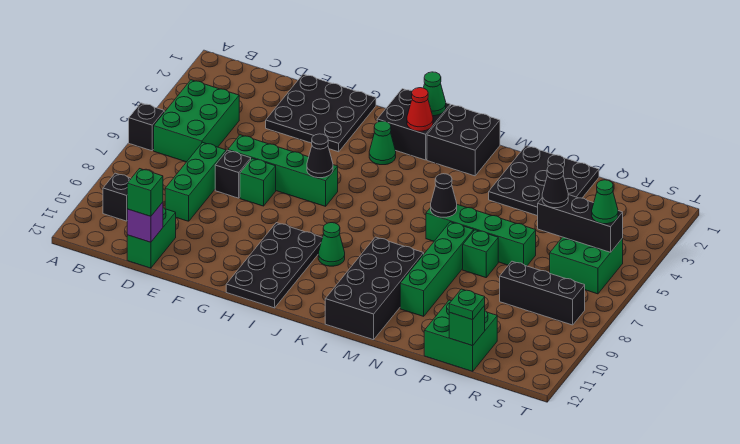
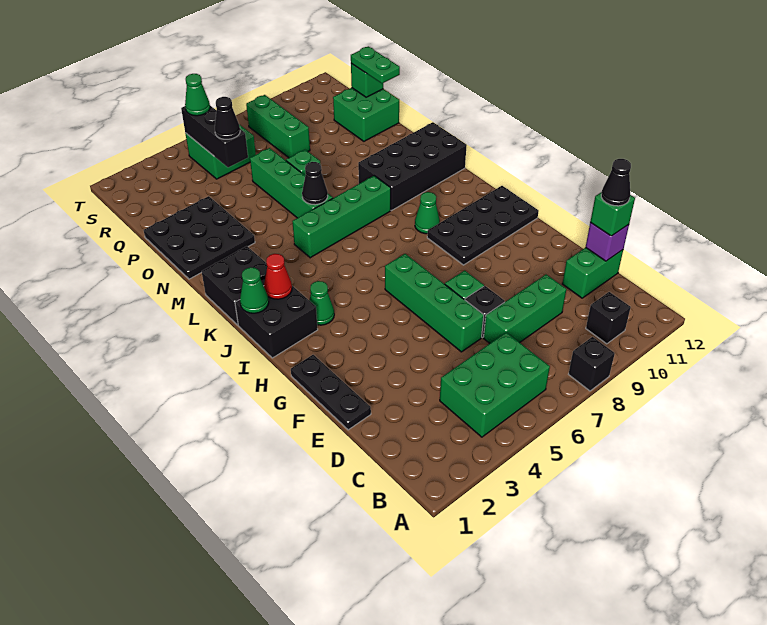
black brick A6 level 1 -> black brick A8 level 1
black plate E1:G3 level 1 -> black plate E1:G1 level 1
black cone H6 level 2 -> black cone D12 level 4
green brick N7:N10 level 1 -> green brick L5:L8 level 1
black brick Q8:S8 level 1 -> green brick Q8:S8 level 1
green plate Q12 level 3 -> green plate P12:Q12 level 3

